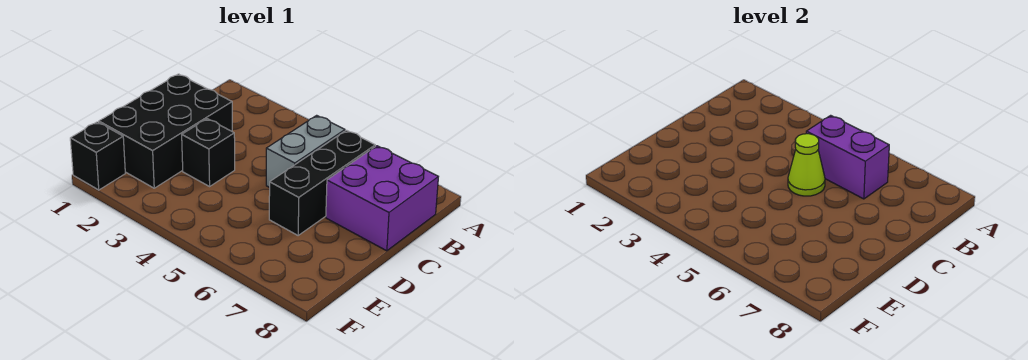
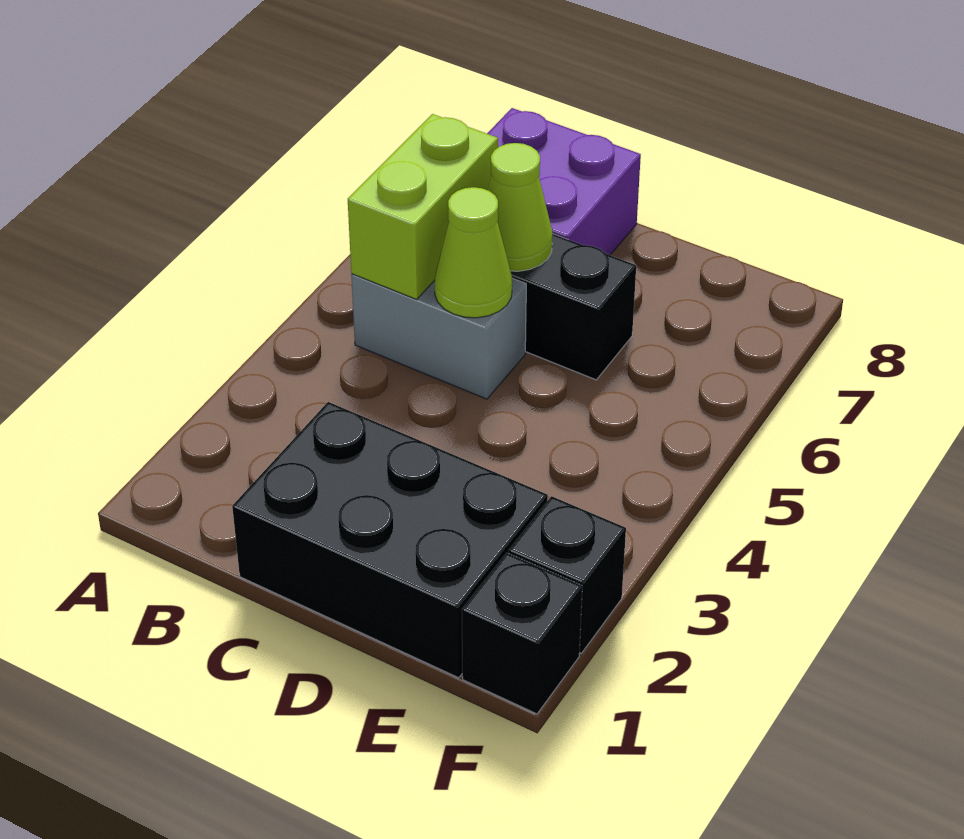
purple brick B5:B6 level 2 -> lime brick B5:B6 level 2
none -> lime cone C6 level 2
black brick D3 level 1 -> black brick F2 level 1

